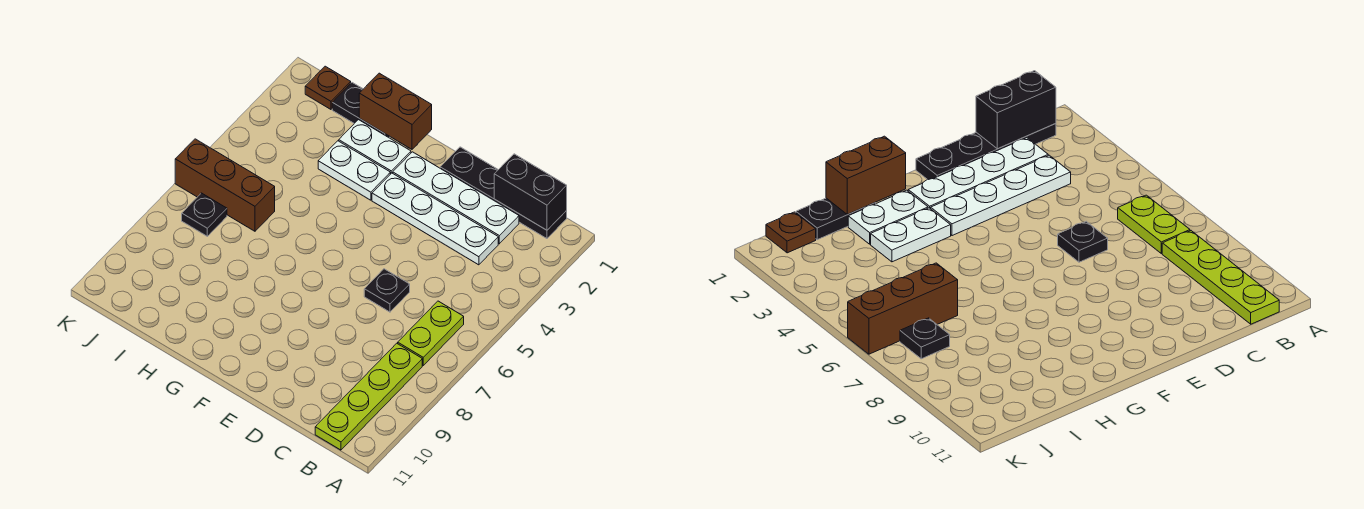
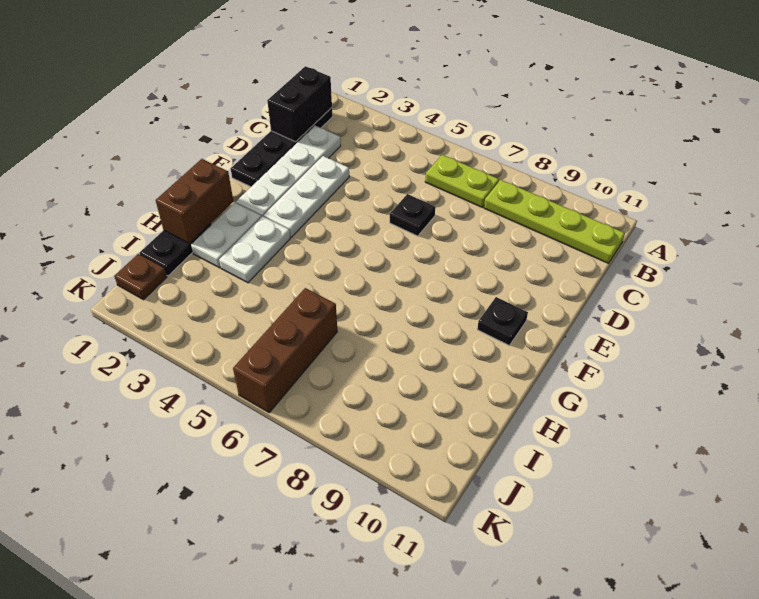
white plate C3:F3 level 1 -> white plate D3:F3 level 1
black plate J7 level 1 -> black plate F10 level 1

